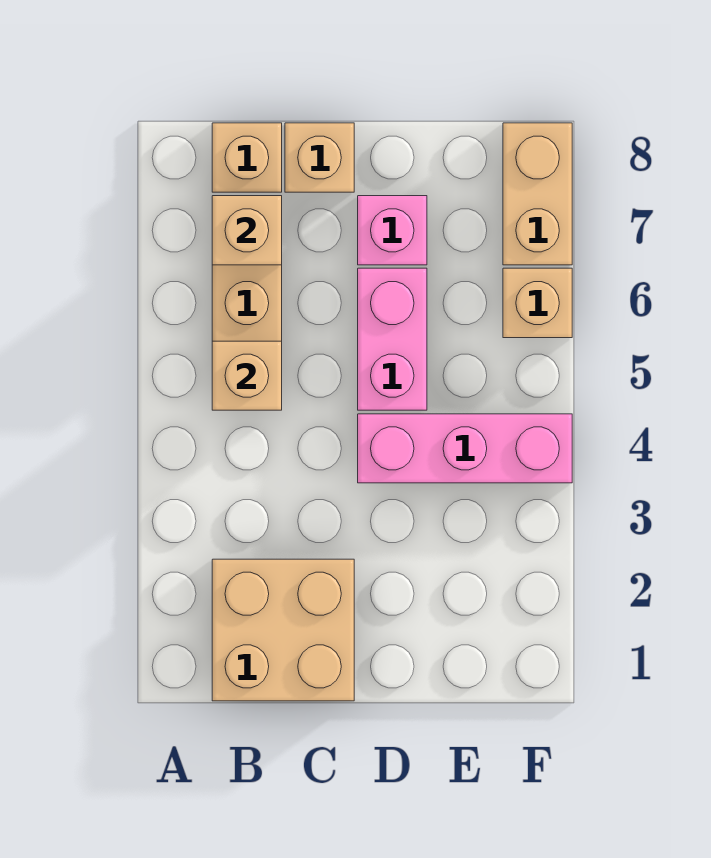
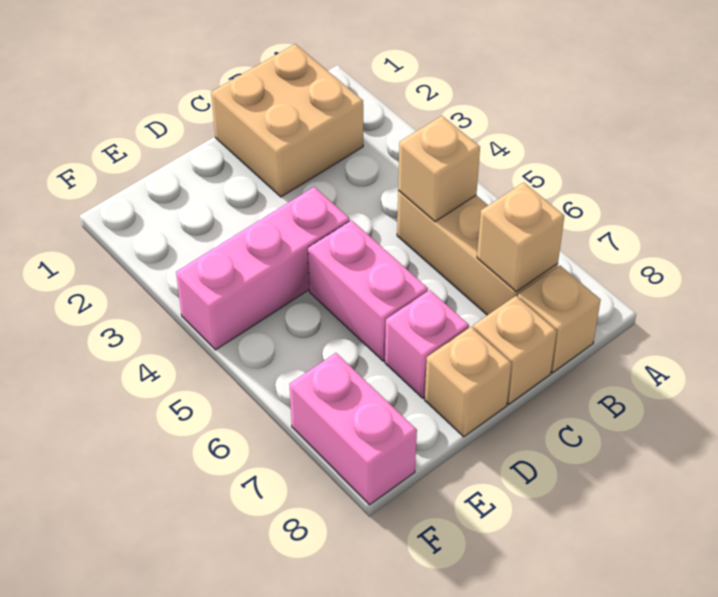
tan brick F6 level 1 -> tan brick D8 level 1
tan brick F7:F8 level 1 -> pink brick F7:F8 level 1

